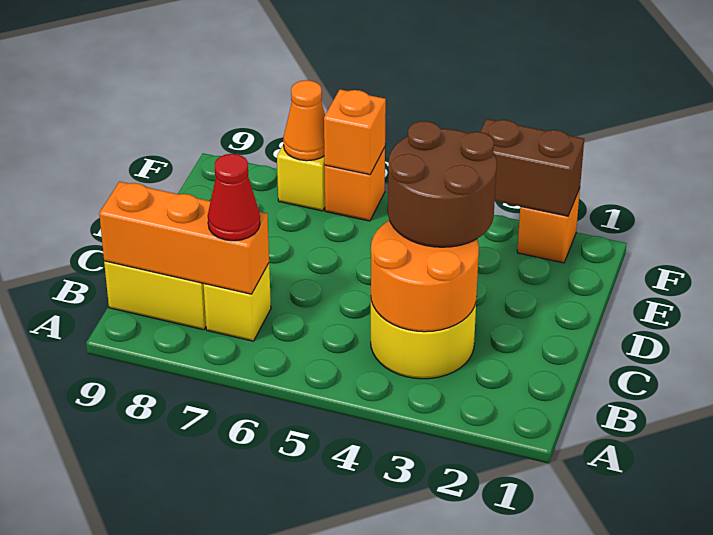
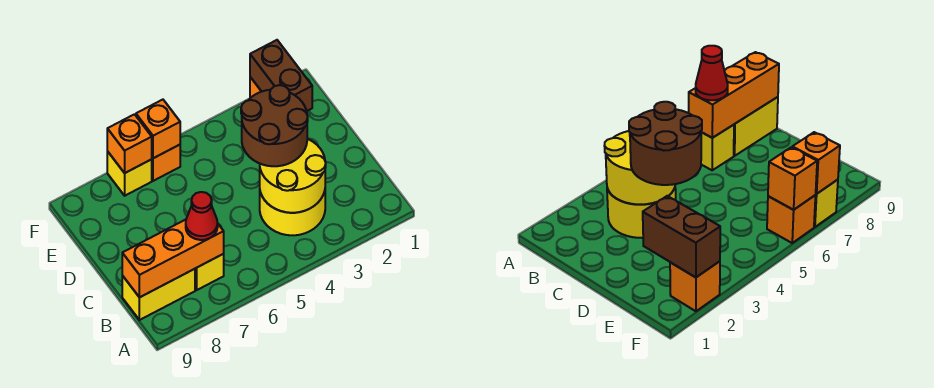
orange round brick B3:C4 level 2 -> yellow round brick B3:C4 level 2
brown brick F2:F3 level 2 -> brown brick E2:F2 level 2
orange cone F7 level 2 -> orange brick F7 level 2

